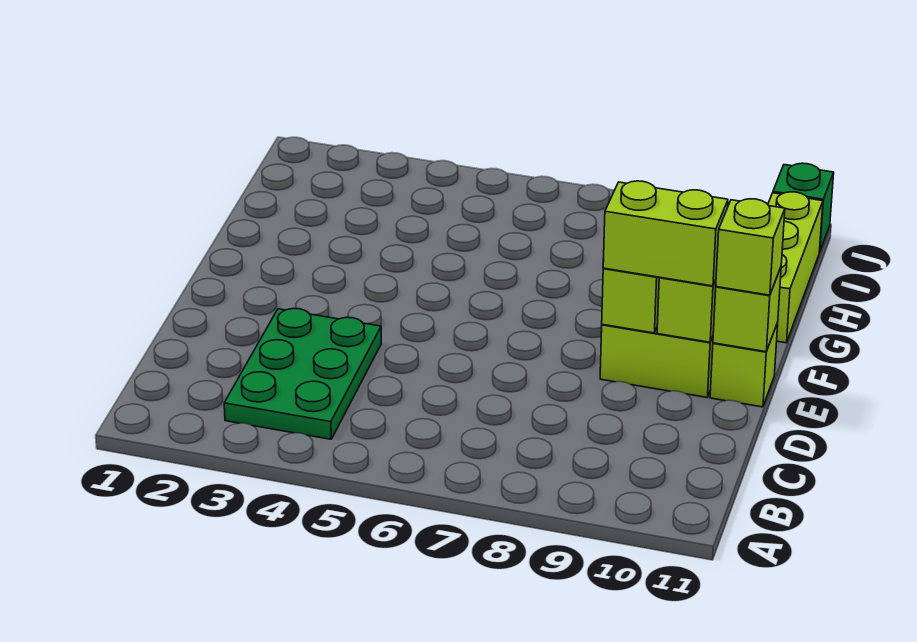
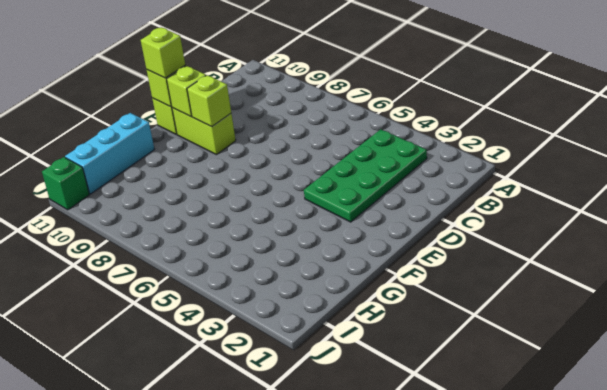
green plate B3:D4 level 1 -> green plate B3:E4 level 1
lime brick E9:E10 level 3 -> none
lime brick G11:I11 level 1 -> cyan brick G11:I11 level 1

